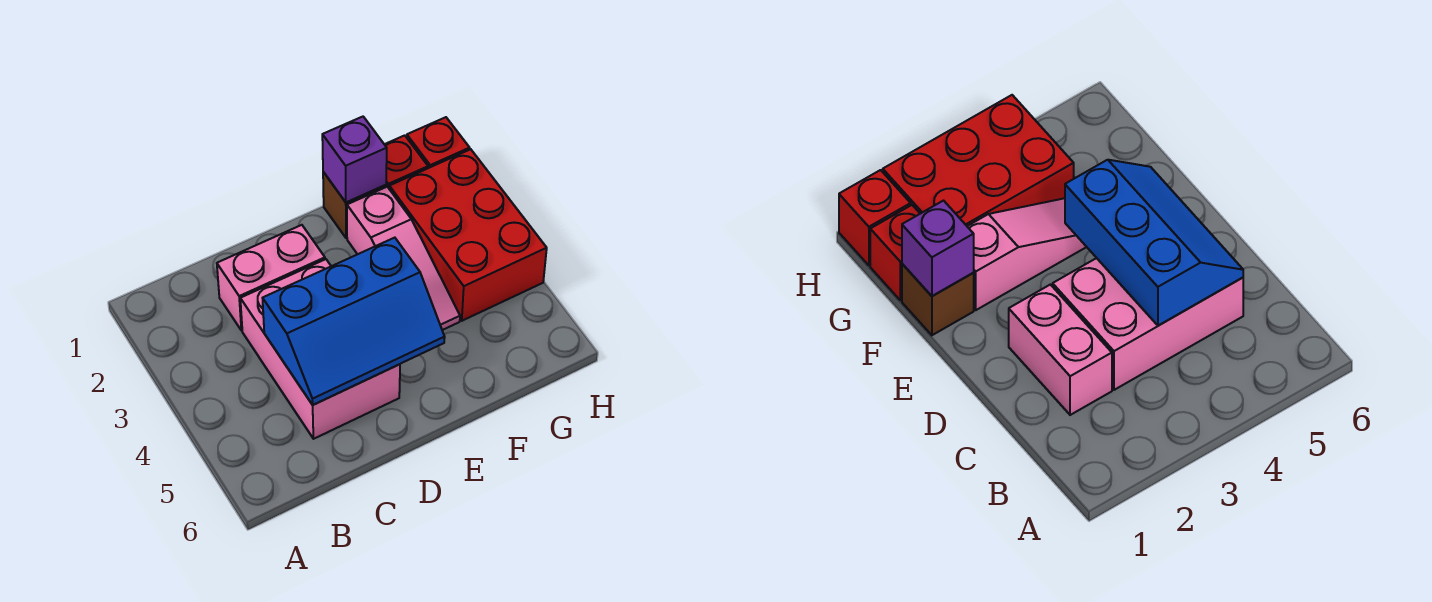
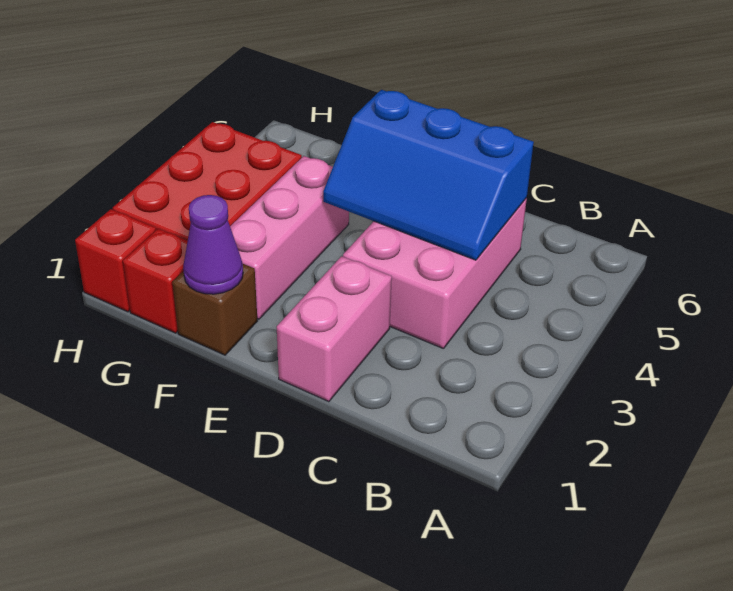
pink brick C2:D2 level 1 -> pink brick D1:D2 level 1
blue slope C4:E5 level 2 top 4 -> blue slope C4:E5 level 2 top 5
purple brick F1 level 2 -> purple cone F1 level 2
pink slope F2:F4 level 1 top 2 -> pink brick F2:F4 level 1

